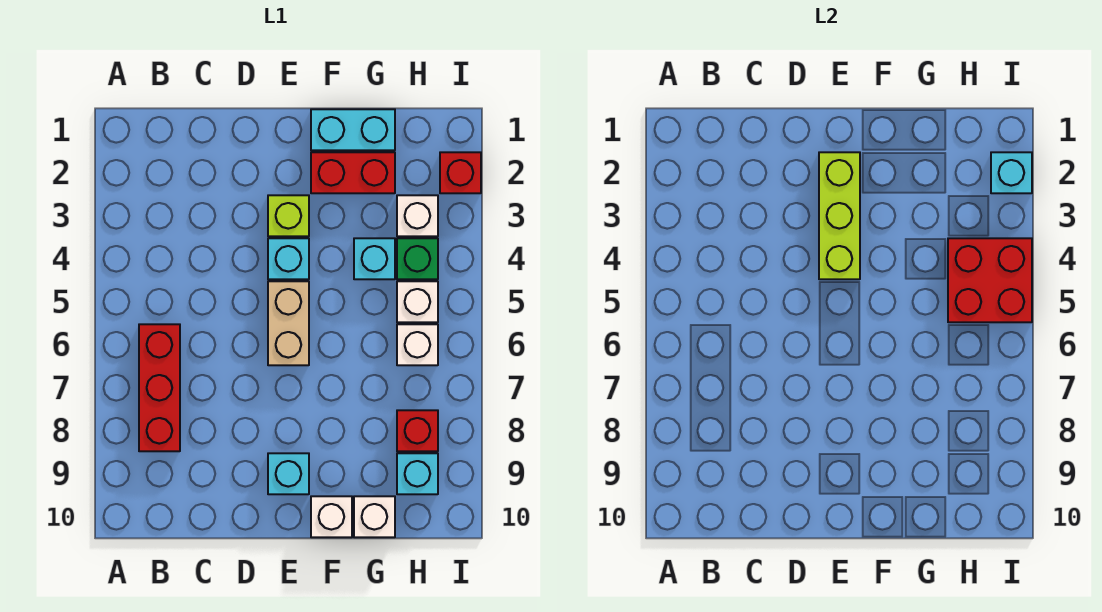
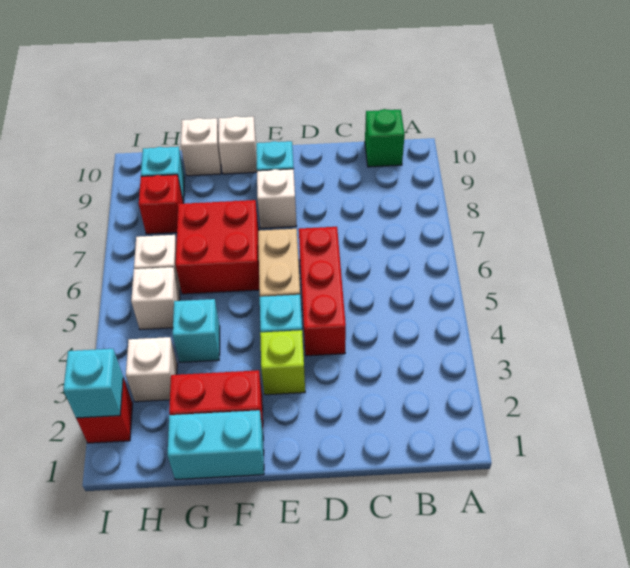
red brick B6:B8 level 1 -> red brick D4:D6 level 1
lime brick E2:E4 level 2 -> none
none -> white brick E8 level 1
green brick H4 level 1 -> green brick B10 level 1
red brick H4:I5 level 2 -> red brick F6:G7 level 1

